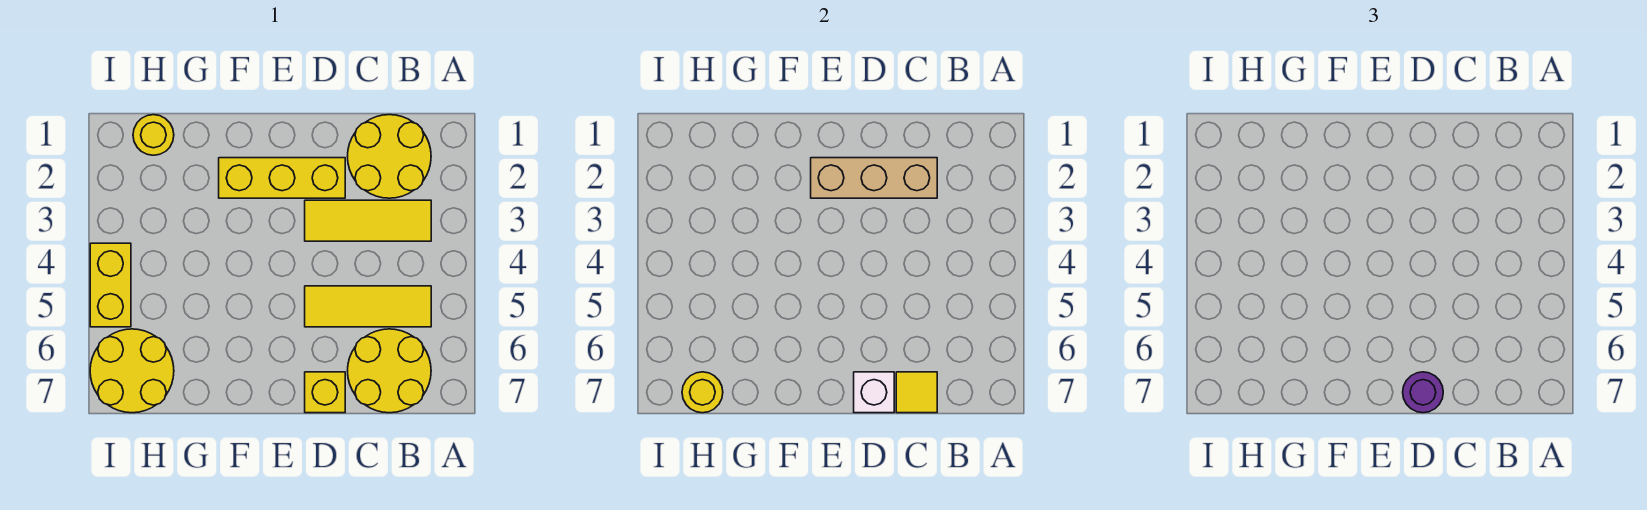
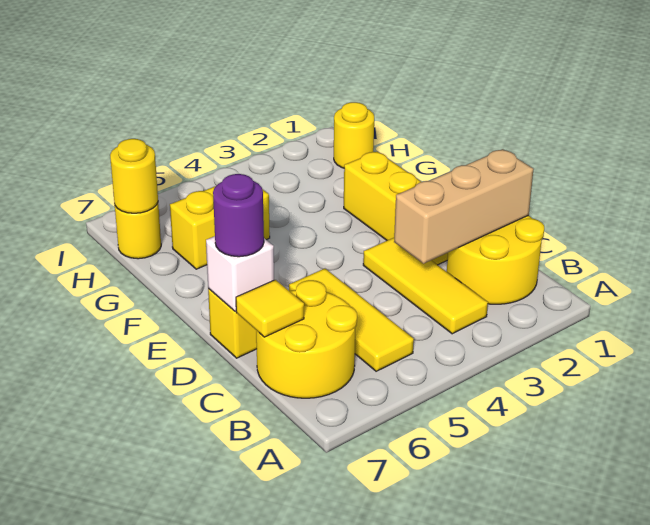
tan brick C2:E2 level 2 -> tan brick C1:C3 level 2
yellow round brick H6:I7 level 1 -> yellow round brick H7 level 1
yellow brick I4:I5 level 1 -> yellow brick G5:G6 level 1

